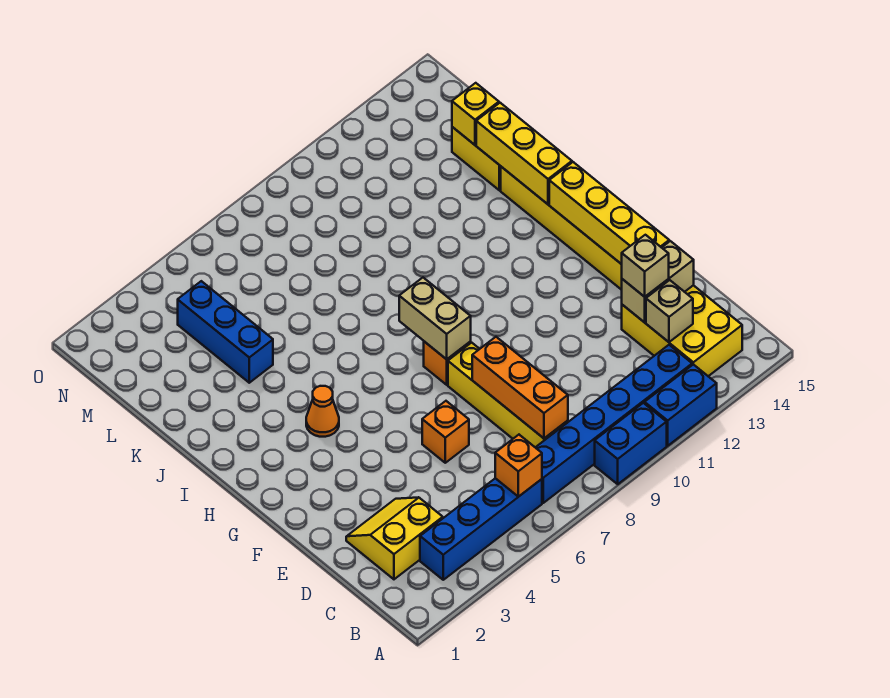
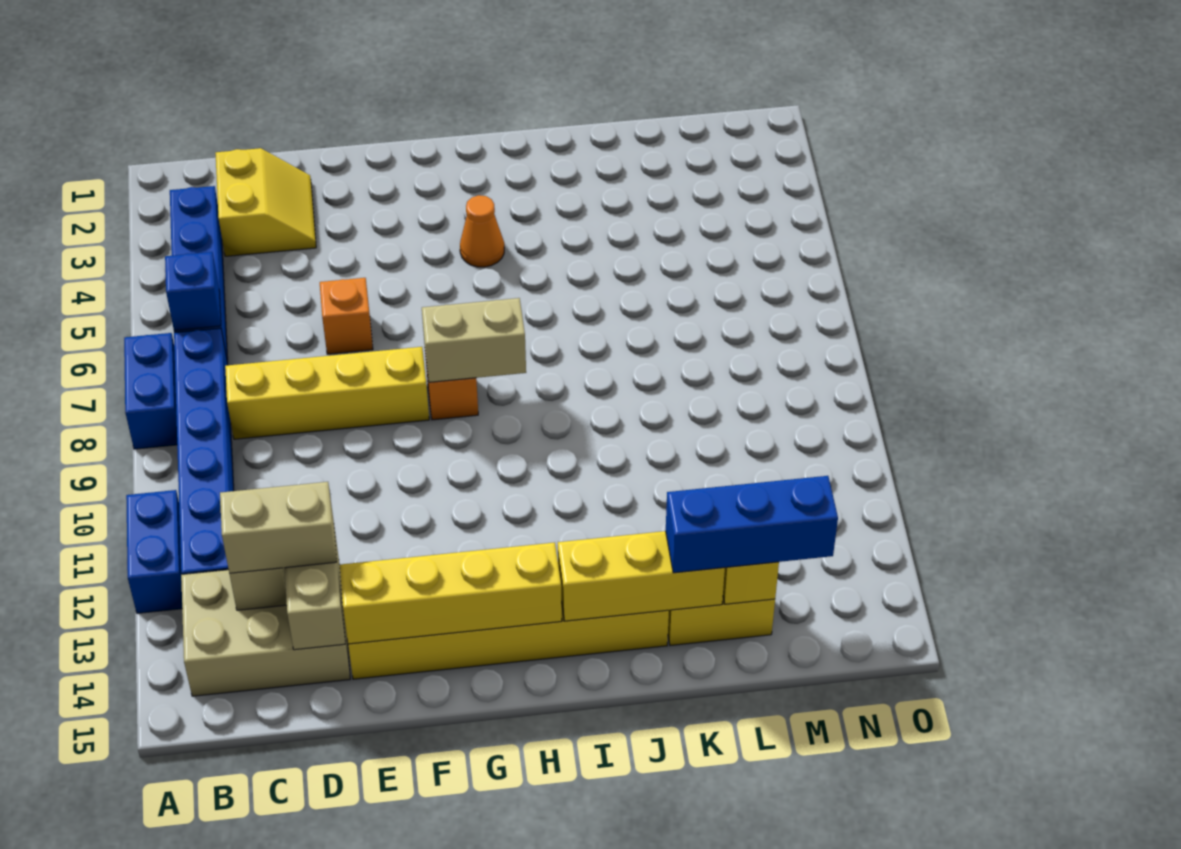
blue brick A9:A10 level 1 -> blue brick A7:A8 level 1
orange brick B6 level 2 -> blue brick B6 level 2
yellow brick B13:D14 level 1 -> tan brick B13:D14 level 1
orange brick C8:E8 level 2 -> none
tan brick D13 level 3 -> tan brick C13:D13 level 3
blue brick K4:M4 level 1 -> blue brick K14:M14 level 3

